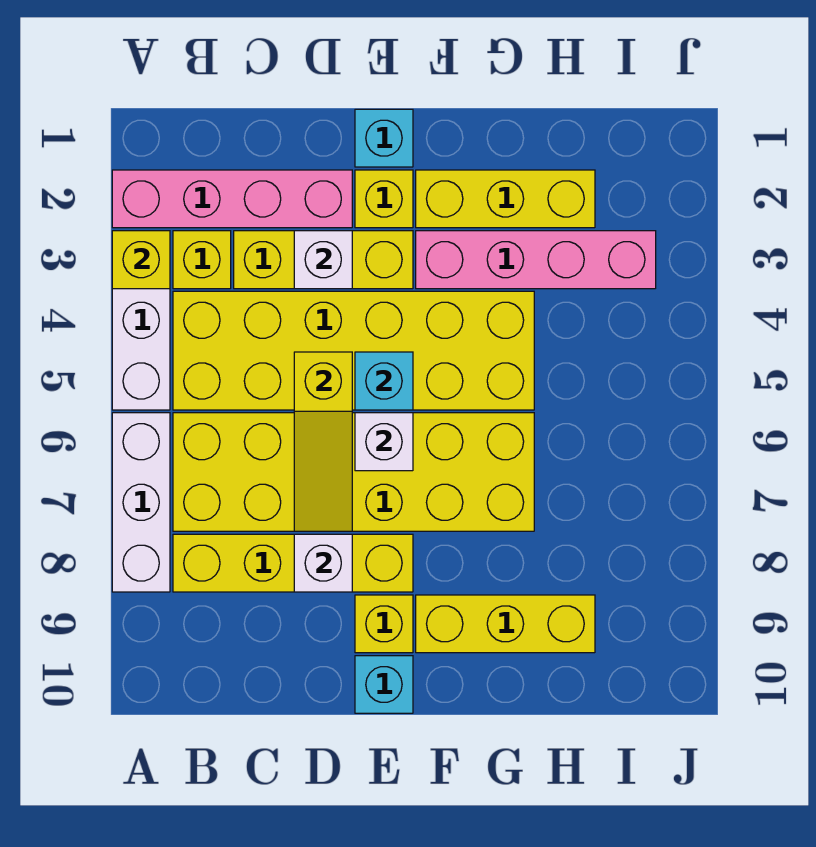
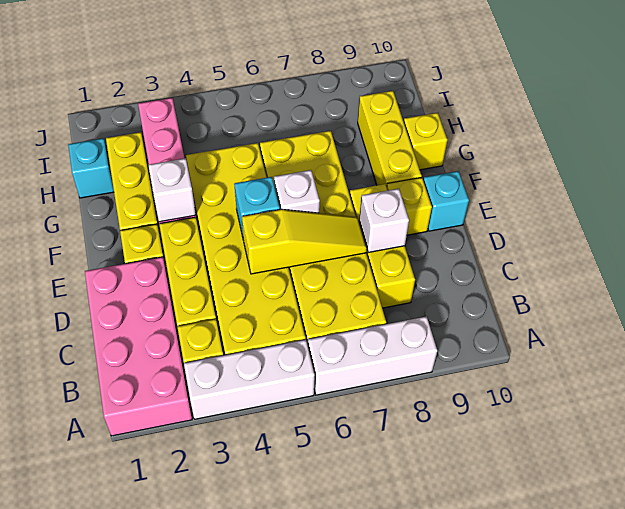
pink brick A2:D2 level 1 -> pink brick A1:D2 level 1
yellow brick A3 level 2 -> yellow brick G10 level 1
yellow brick B8:E8 level 1 -> yellow brick C8:E8 level 1
white brick D3 level 2 -> white brick F3 level 2
cyan brick E1 level 1 -> cyan brick H1 level 1

